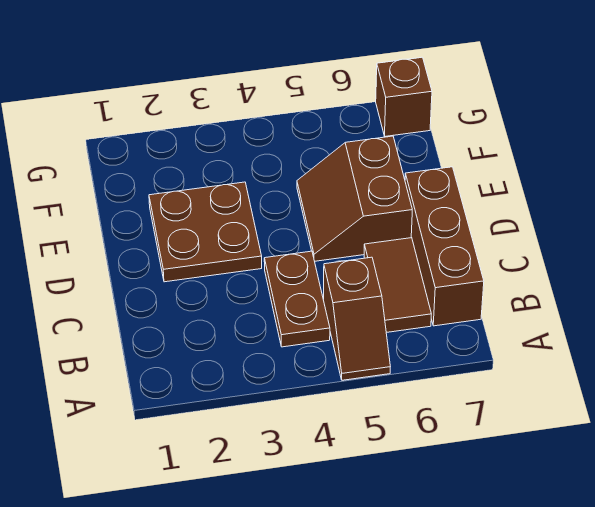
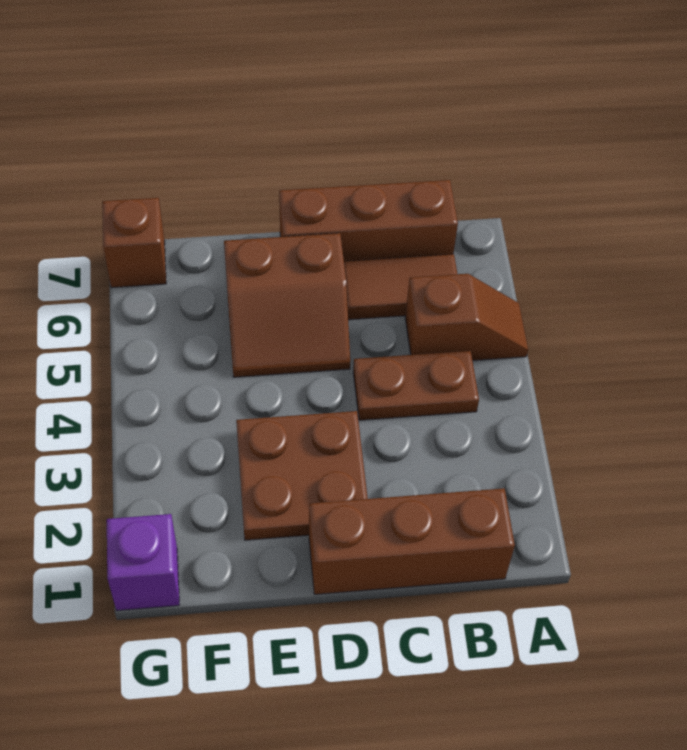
none -> brown brick B1:D1 level 1
none -> purple brick G1 level 1

